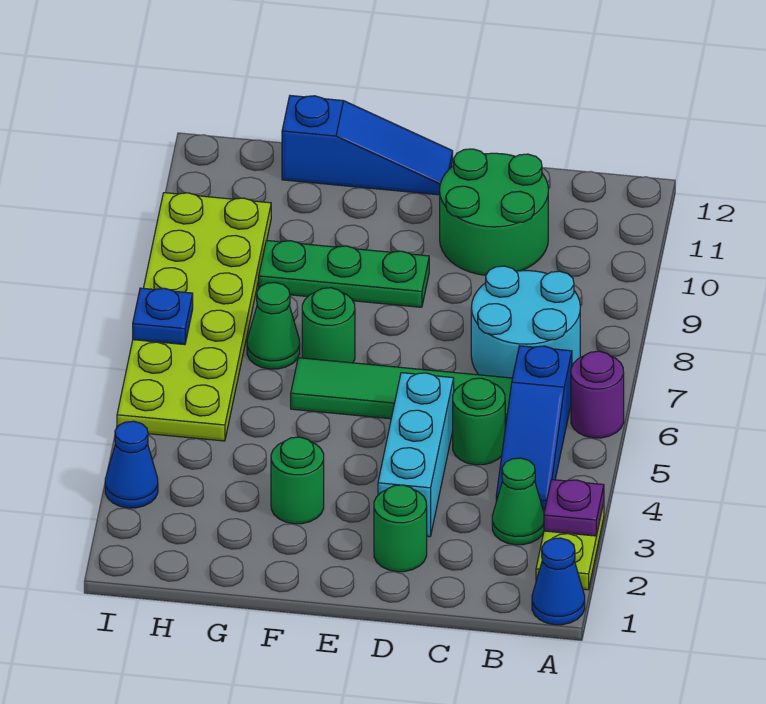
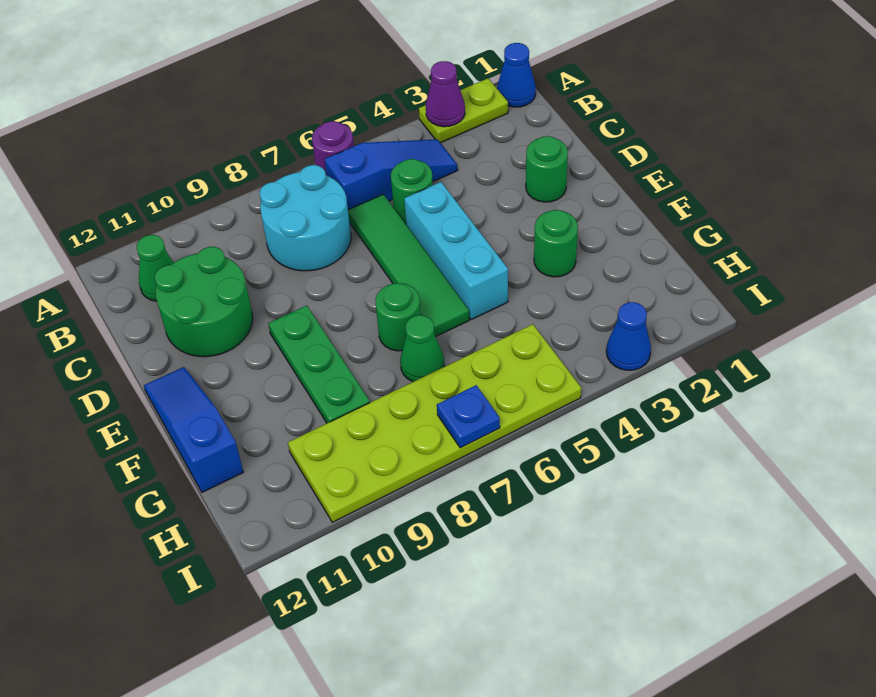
purple plate A3 level 2 -> purple cone A3 level 2
green cone B3 level 1 -> green cone B11 level 1
cyan brick D3:D5 level 1 -> cyan brick D5:F5 level 1

